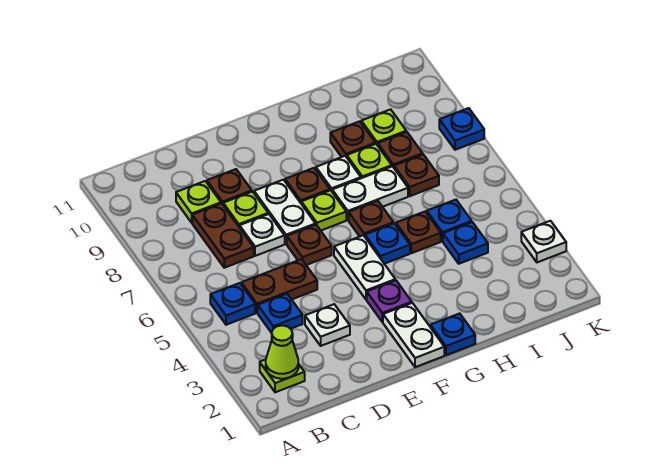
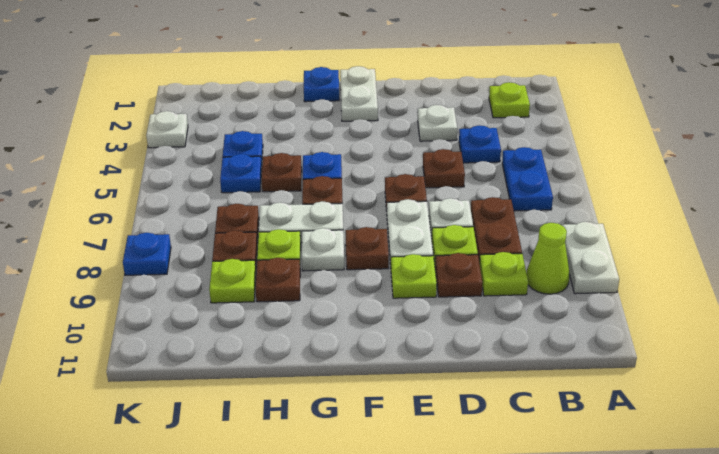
lime cone B2 level 2 -> lime cone B9 level 1
blue plate B5 level 1 -> blue plate B5:B6 level 1
brown plate C5:D5 level 1 -> brown plate D5 level 1
purple plate F3 level 1 -> none
white plate F4:F5 level 1 -> white plate A8:A9 level 1
lime plate F7 level 1 -> lime plate E9 level 1

